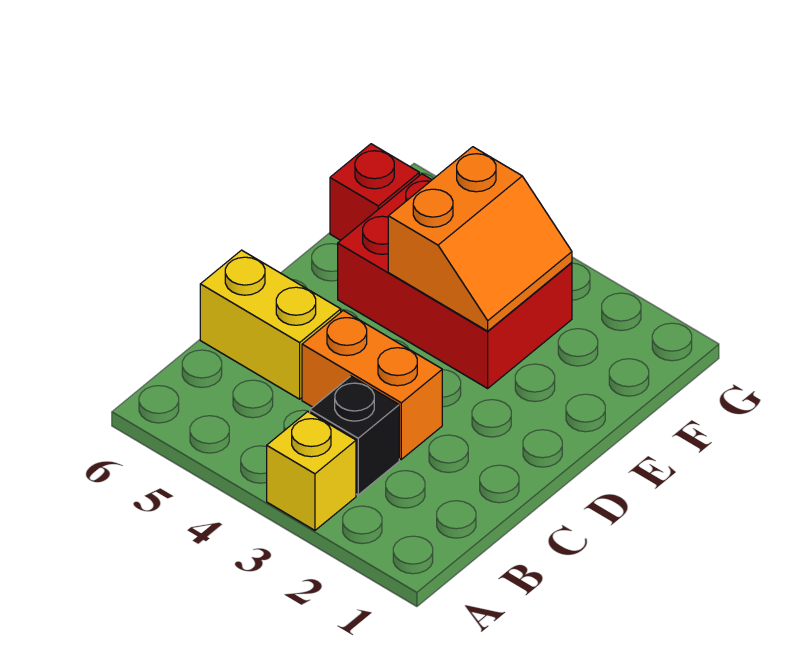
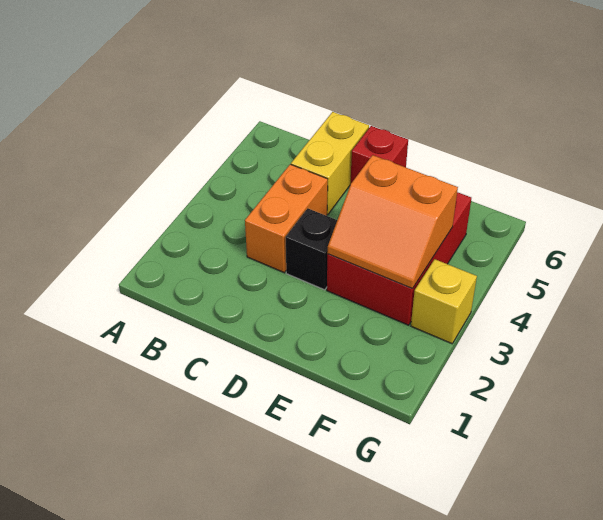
yellow brick A3 level 1 -> yellow brick G3 level 1
black brick B3 level 1 -> black brick D3 level 1
red brick F6 level 1 -> red brick D6 level 1

